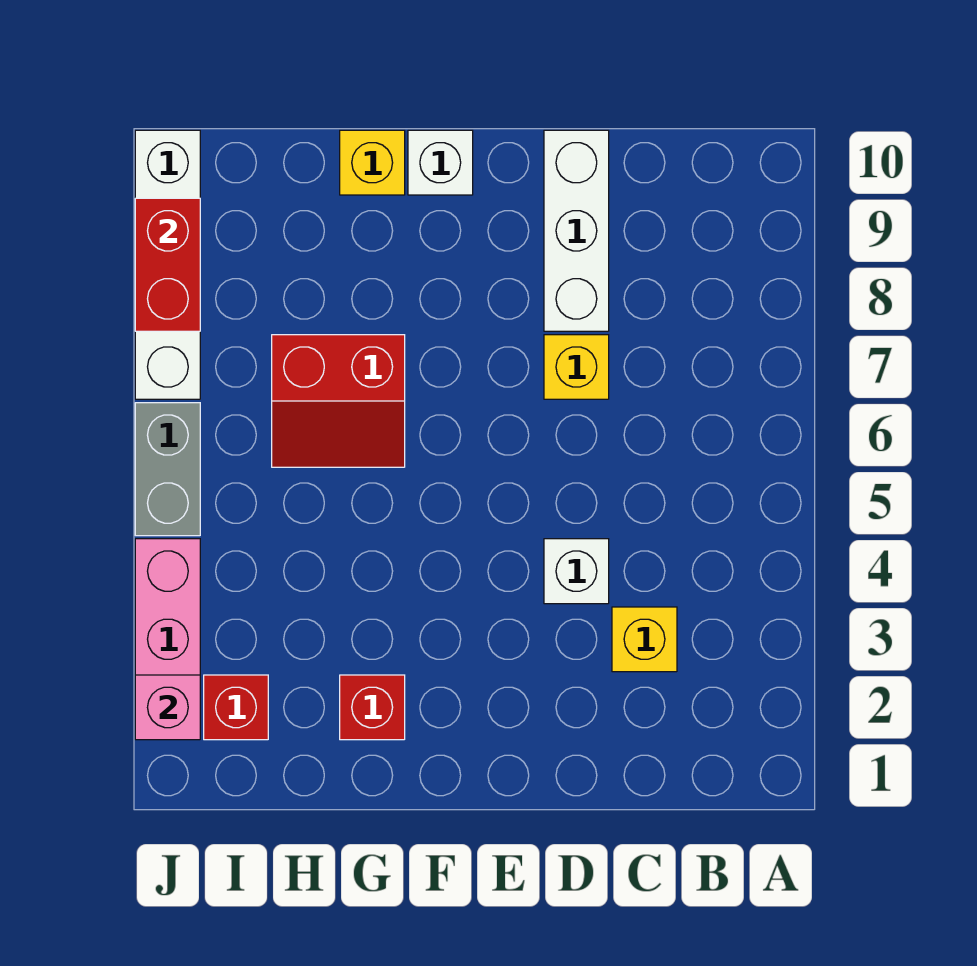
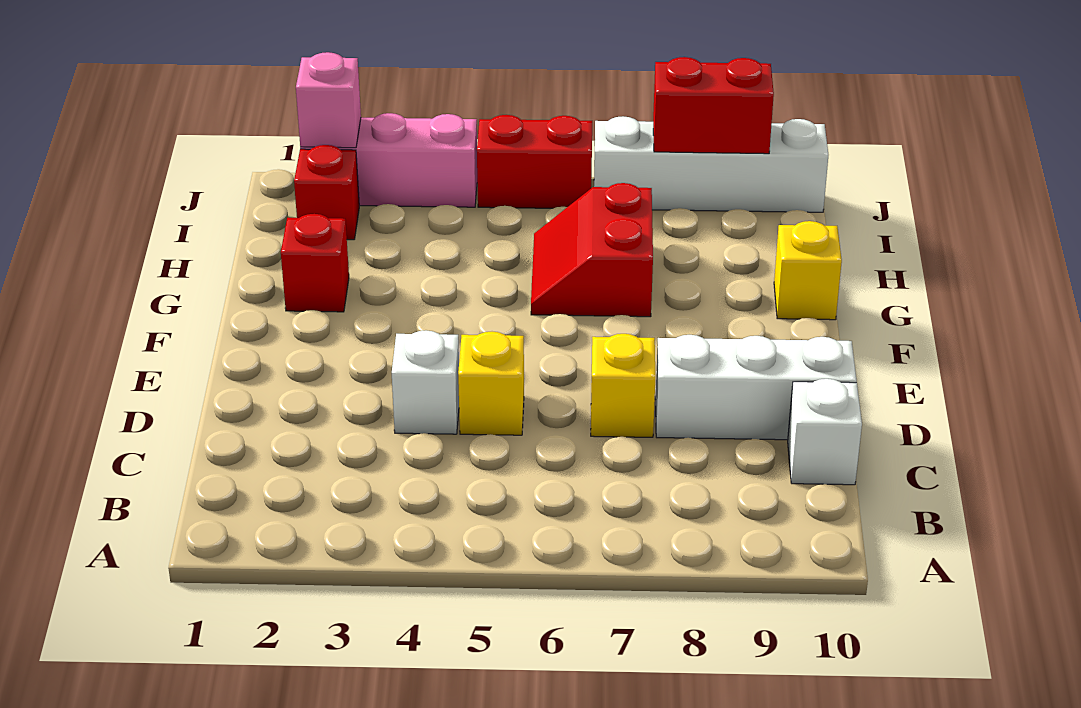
yellow brick C3 level 1 -> yellow brick D5 level 1
white brick F10 level 1 -> white brick C10 level 1
grey brick J5:J6 level 1 -> red brick J5:J6 level 1

